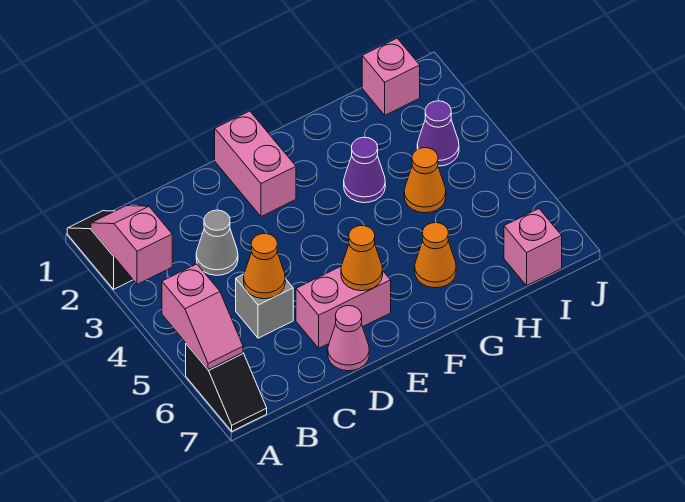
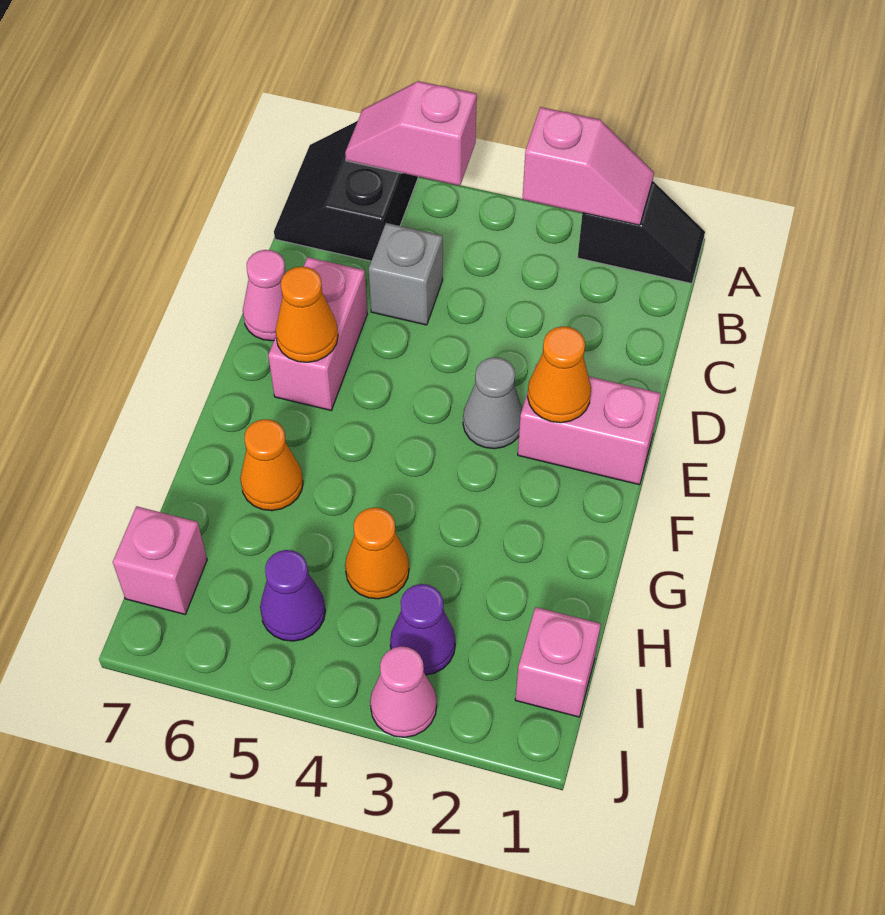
black slope A6:A7 level 1 top 6 -> black slope A6:B7 level 1 top 6
grey cone C3 level 1 -> grey cone E3 level 1
orange cone C5 level 2 -> orange cone E2 level 2
purple cone G3 level 1 -> purple cone I5 level 1
none -> pink cone J3 level 1

